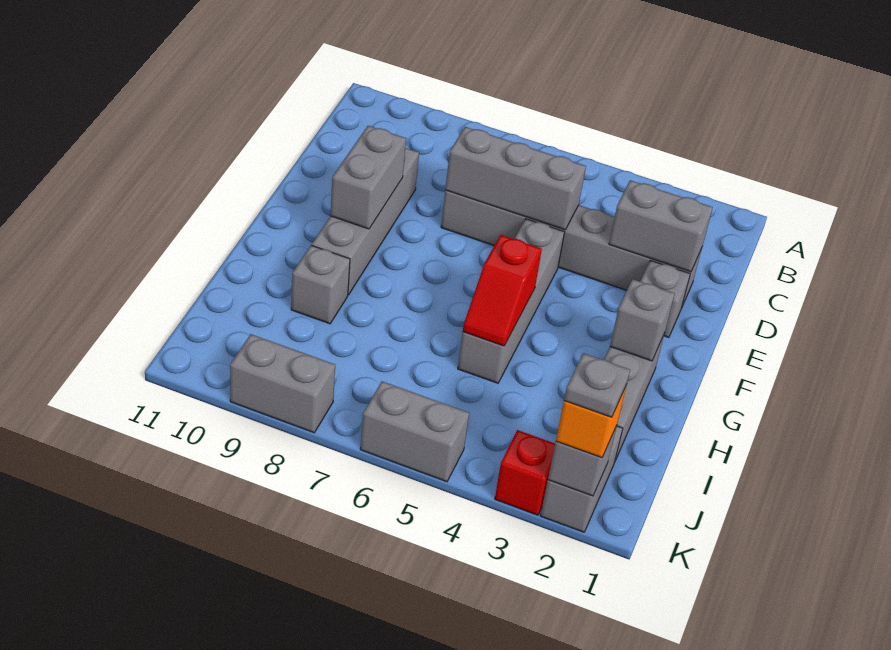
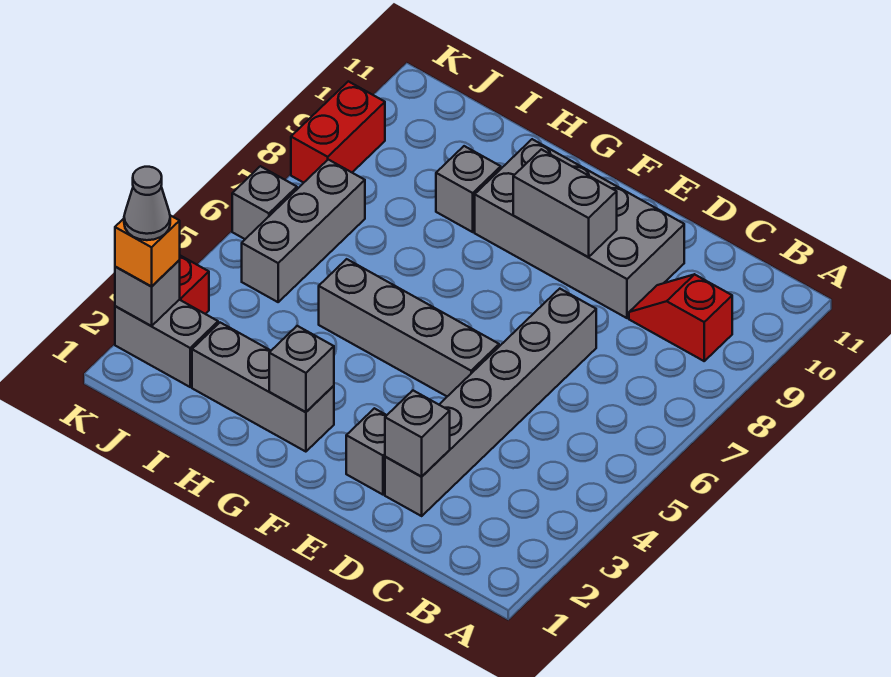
grey brick D2:D3 level 2 -> grey brick D2 level 2
grey brick D5:D7 level 2 -> grey brick J5:J7 level 1
grey brick D9:G9 level 1 -> grey brick D9:G10 level 1
red slope G5:H5 level 2 top G -> red slope B9:C9 level 1 top B
grey plate K2 level 4 -> grey cone K2 level 4
grey brick K5:K6 level 1 -> grey brick K6 level 1
grey brick K8:K9 level 1 -> red brick K8:K9 level 1

